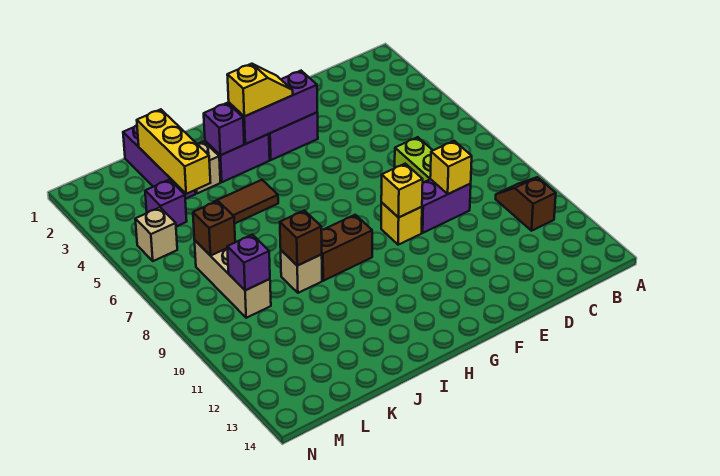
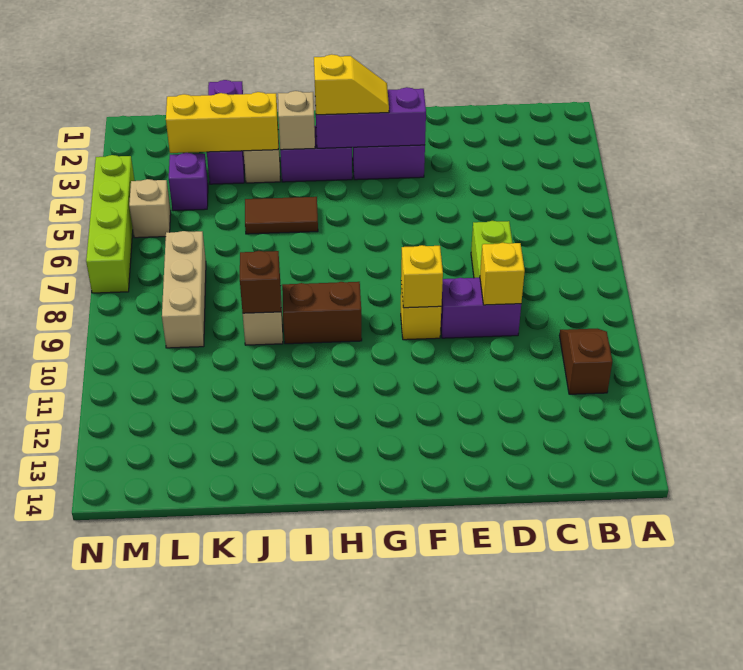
purple brick I3 level 2 -> tan brick I3 level 2
yellow brick K2:K4 level 2 -> yellow brick J3:L3 level 2
brown brick L7 level 2 -> none
purple brick L9 level 2 -> none
none -> lime brick N4:N7 level 1

